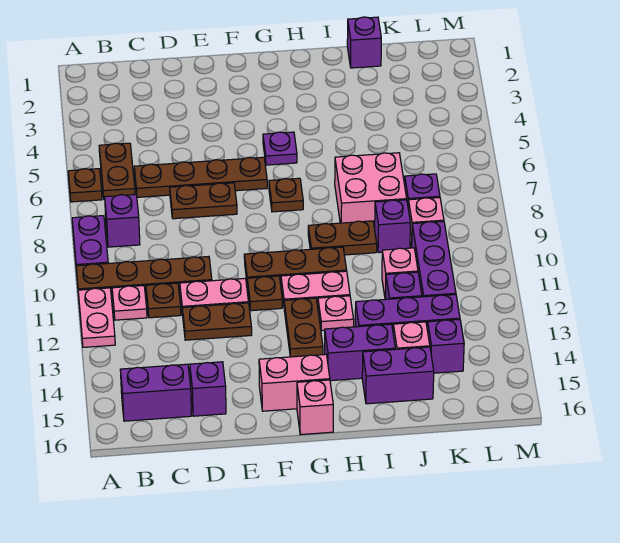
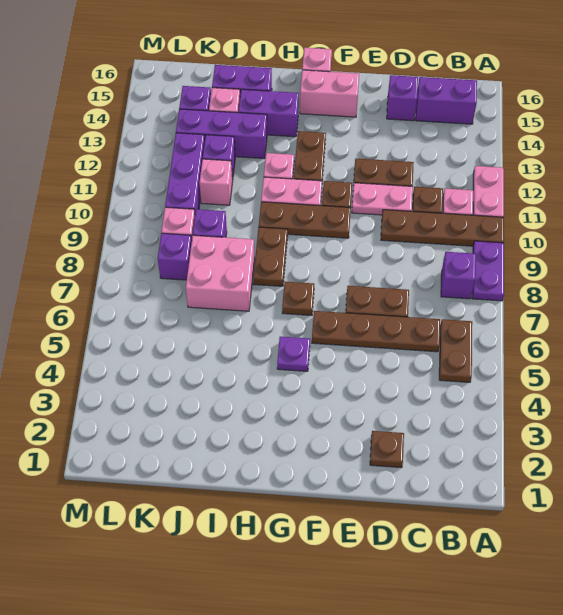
brown plate A6 level 1 -> brown plate D2 level 1
brown plate H9:I9 level 1 -> brown plate H8:H9 level 1
purple brick J1 level 1 -> none

